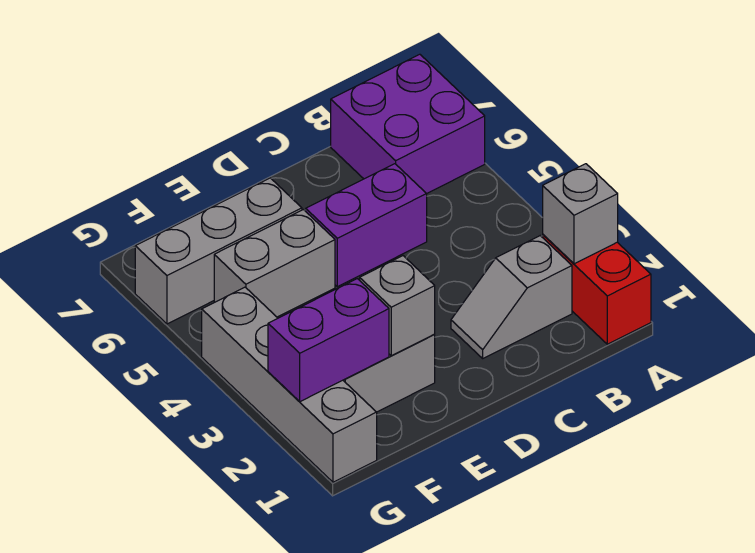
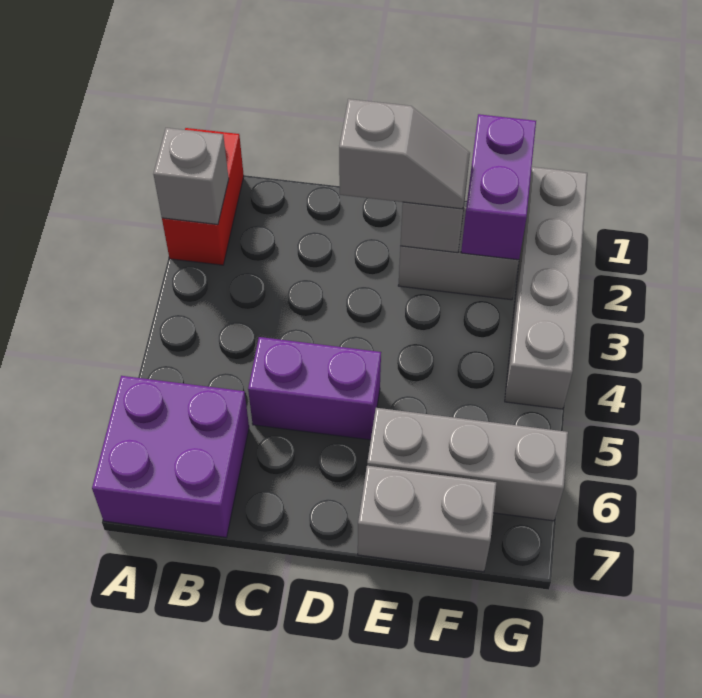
grey slope B2:C2 level 1 top B -> grey slope D2:E2 level 3 top D
grey brick E5:F5 level 1 -> grey brick E7:F7 level 1
purple brick F2:G2 level 2 -> purple brick F1:F2 level 2

